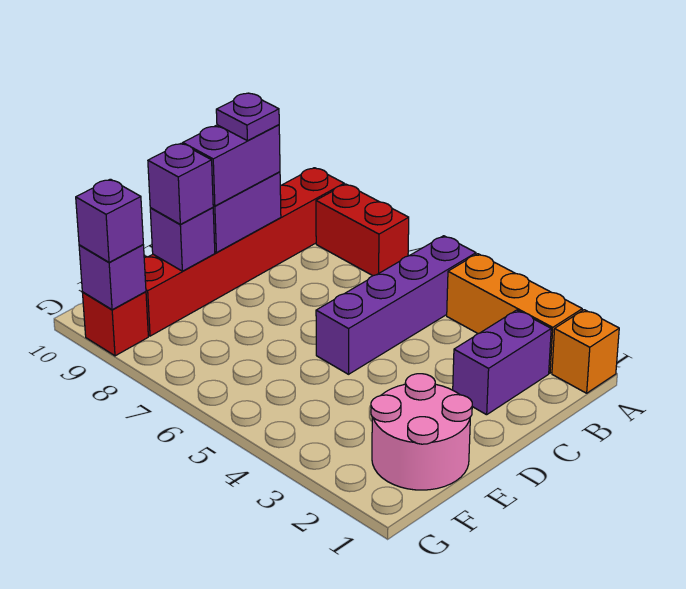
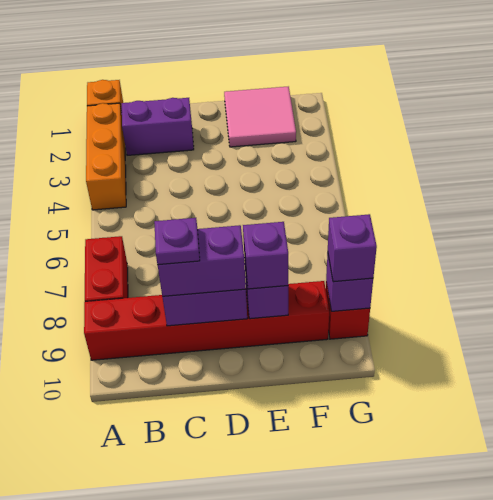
purple brick A5:D5 level 1 -> none
pink round brick E1:F2 level 1 -> pink tile E1:F2 level 1

